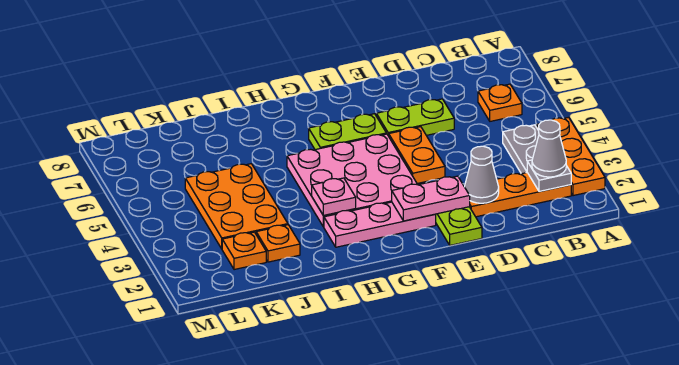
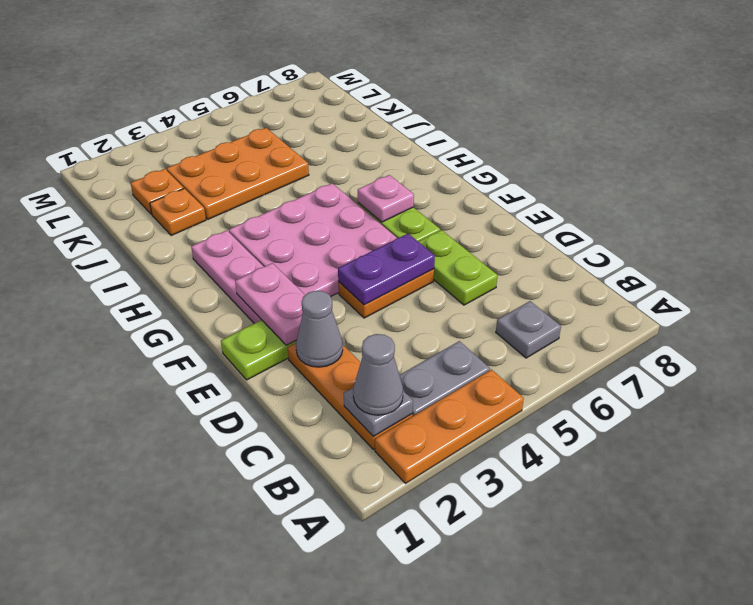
orange plate B6 level 1 -> grey plate B6 level 1
none -> purple plate E4:E5 level 2
pink plate H3 level 2 -> pink plate G6 level 2

